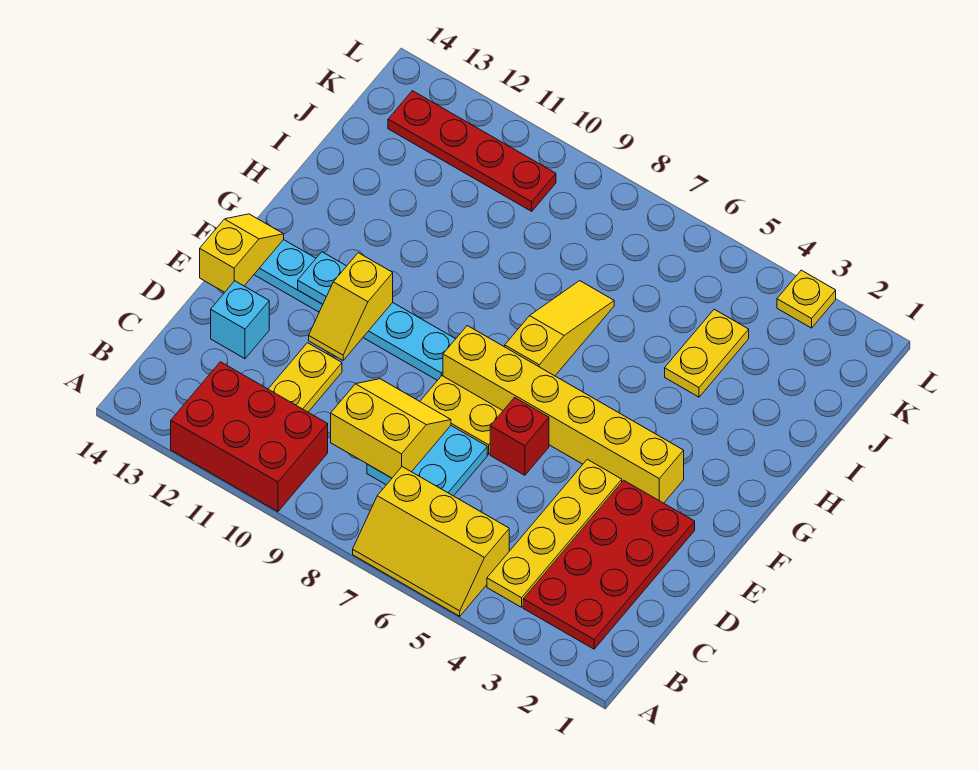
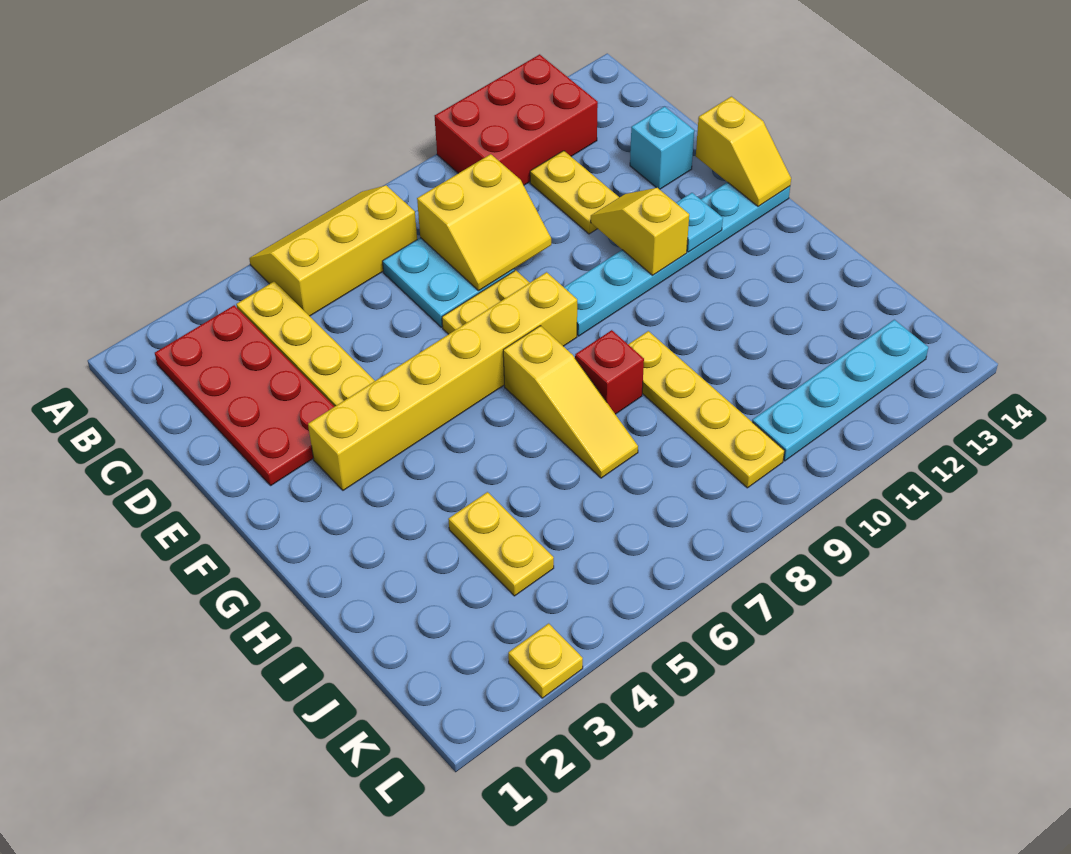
red brick E6 level 1 -> red brick H8 level 1
none -> yellow plate H9:K9 level 1
red plate K10:K13 level 1 -> cyan plate K10:K13 level 1

